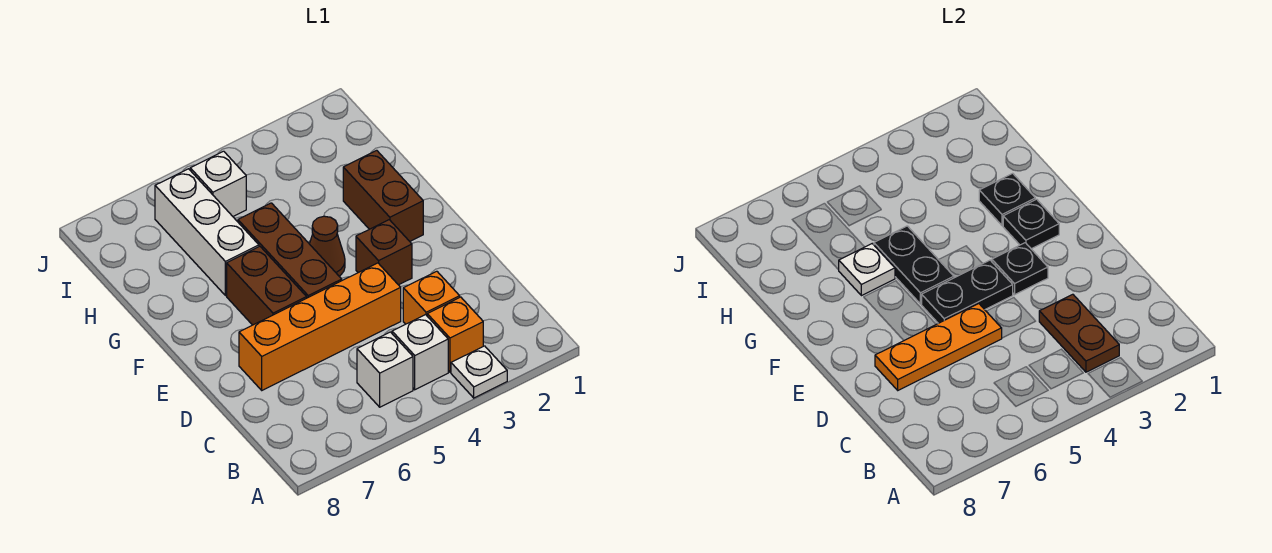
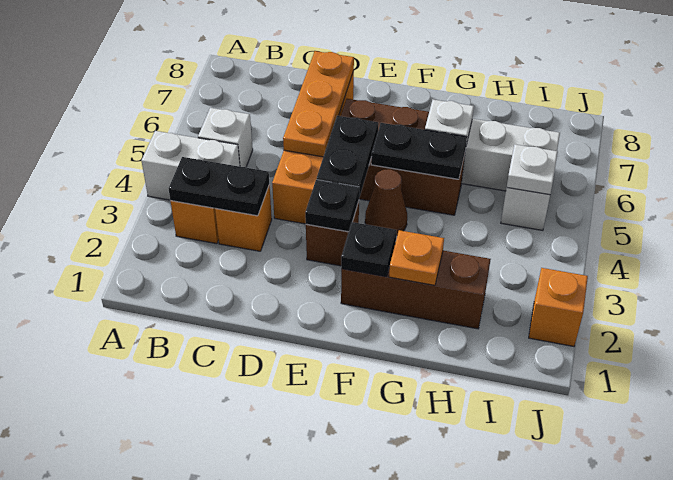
white plate A3 level 1 -> white plate I5 level 2
brown plate B3:C3 level 2 -> black plate B3:C3 level 2
white brick B4 level 1 -> white brick A4:B4 level 1
brown brick F2:G2 level 1 -> brown brick F2:H2 level 1
black plate G2 level 2 -> orange plate G2 level 2
none -> orange brick J2 level 1

